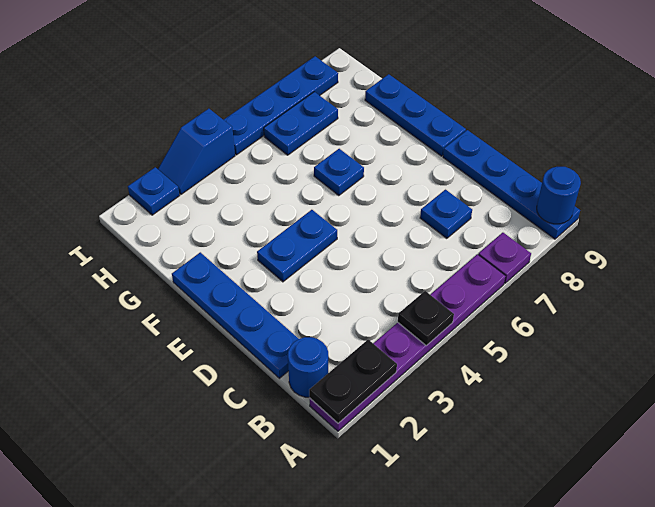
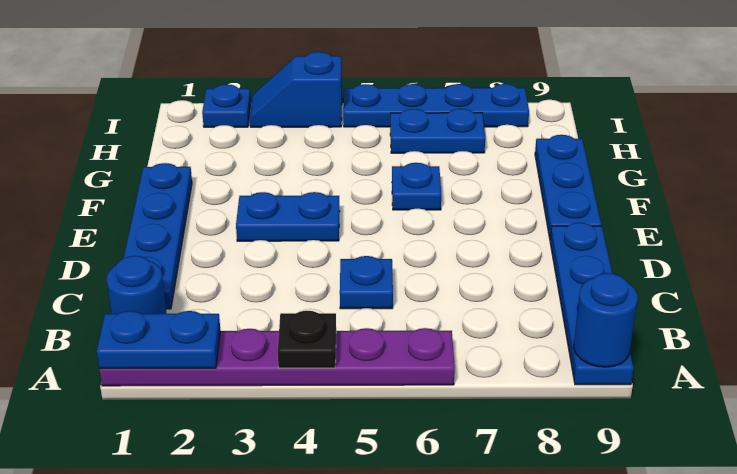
black plate A1:A2 level 2 -> blue plate A1:A2 level 2
purple plate A7 level 1 -> none
blue plate C7 level 1 -> blue plate C5 level 1

